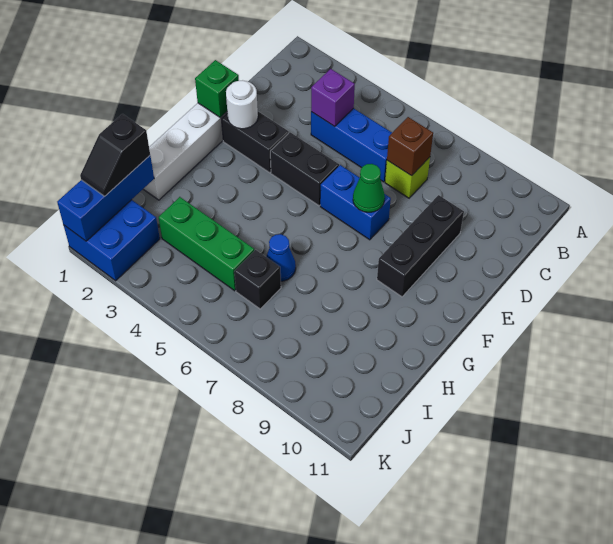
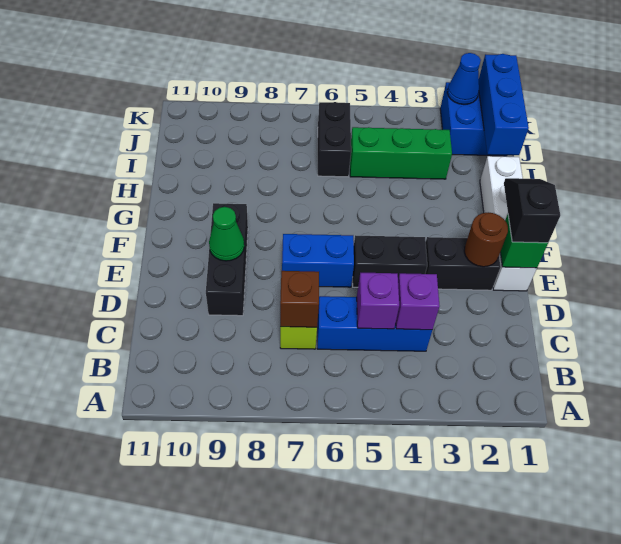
none -> purple brick C5 level 2
white round brick E2 level 2 -> brown round brick E2 level 2
green cone E7 level 2 -> green cone E9 level 2
blue cone H6 level 1 -> blue cone K2 level 2
black slope I1:J1 level 3 top I -> black slope E1:F1 level 3 top E
black brick I6 level 1 -> black brick I6:J6 level 1

